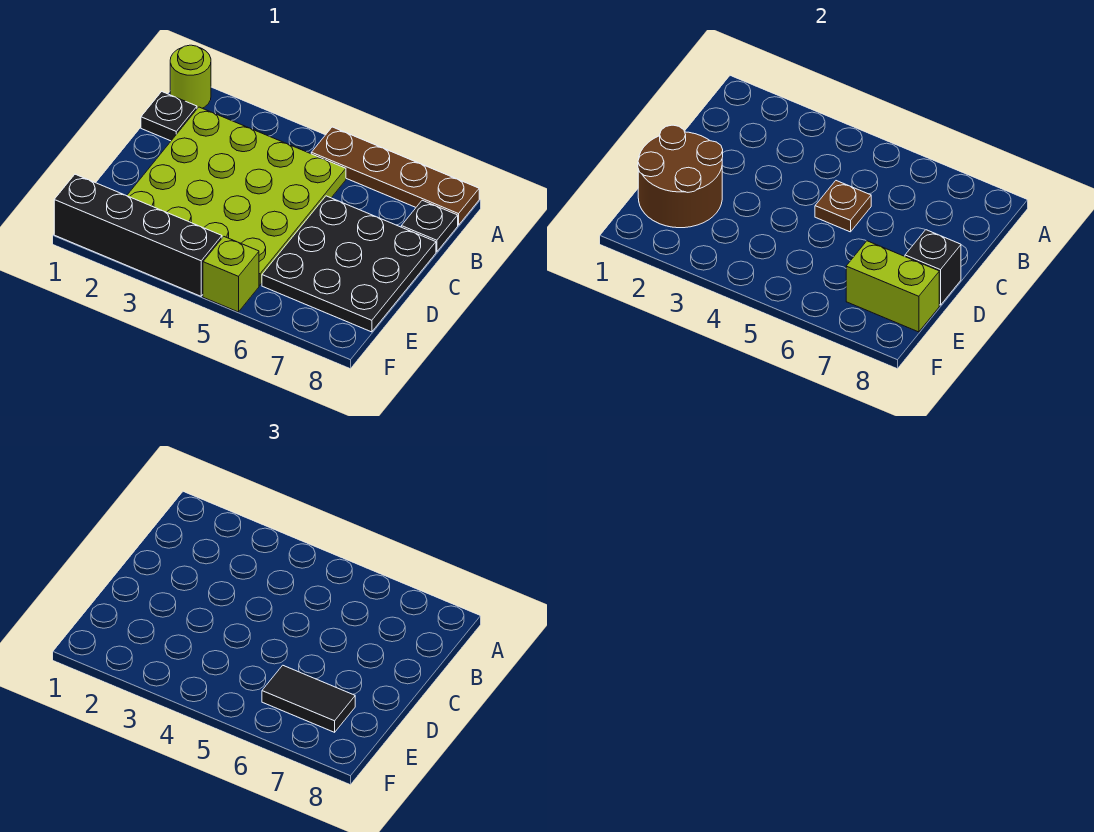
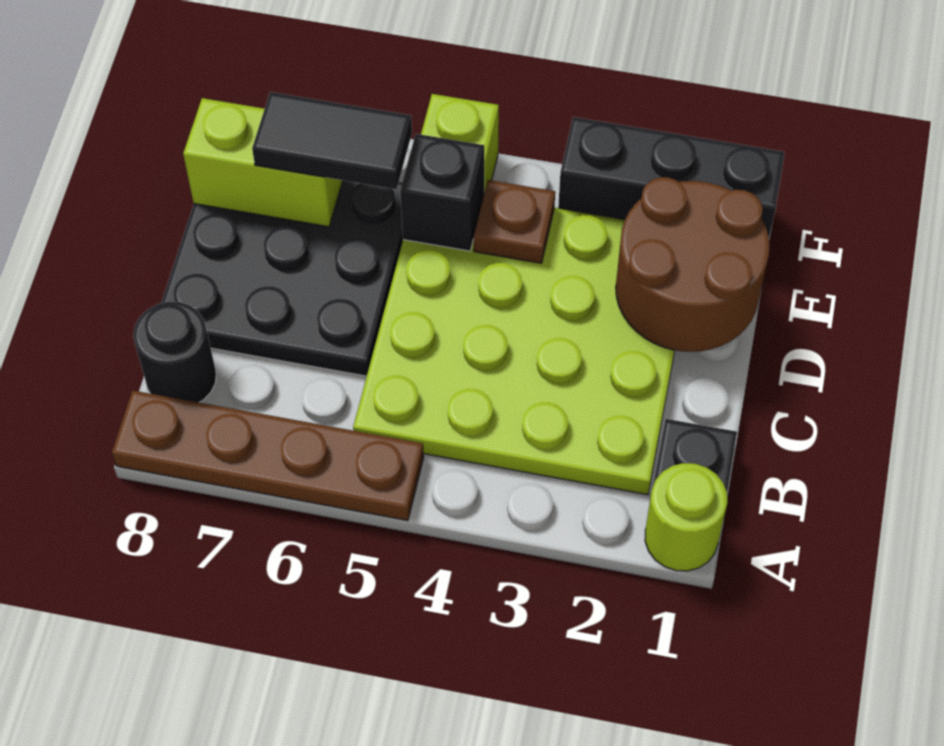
black plate B8 level 1 -> black round brick B8 level 1
brown plate C5 level 2 -> brown plate E4 level 2
black brick D8 level 2 -> black brick E5 level 2
black brick F1:F4 level 1 -> black brick F1:F3 level 1

